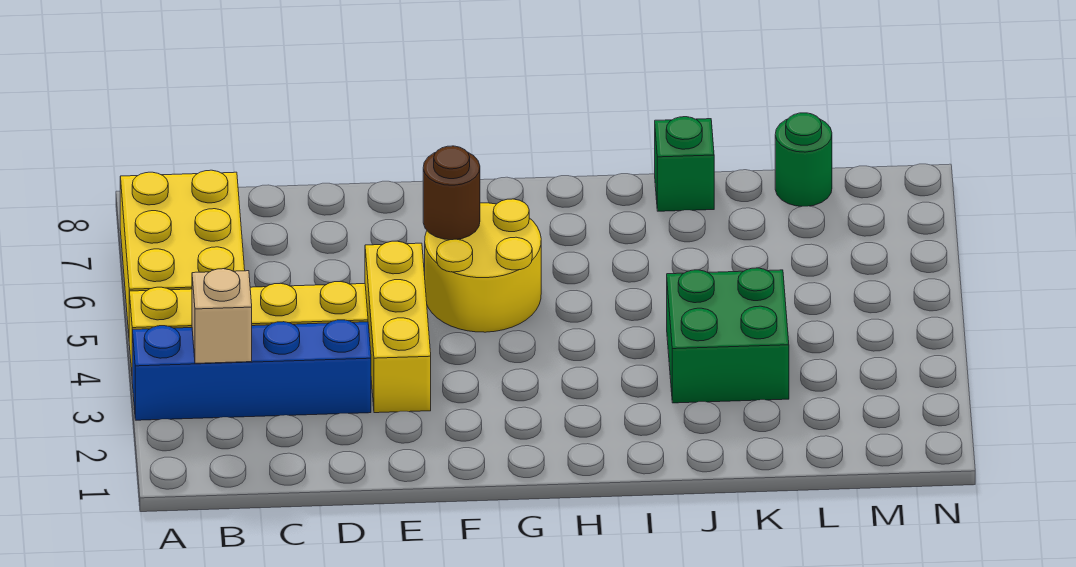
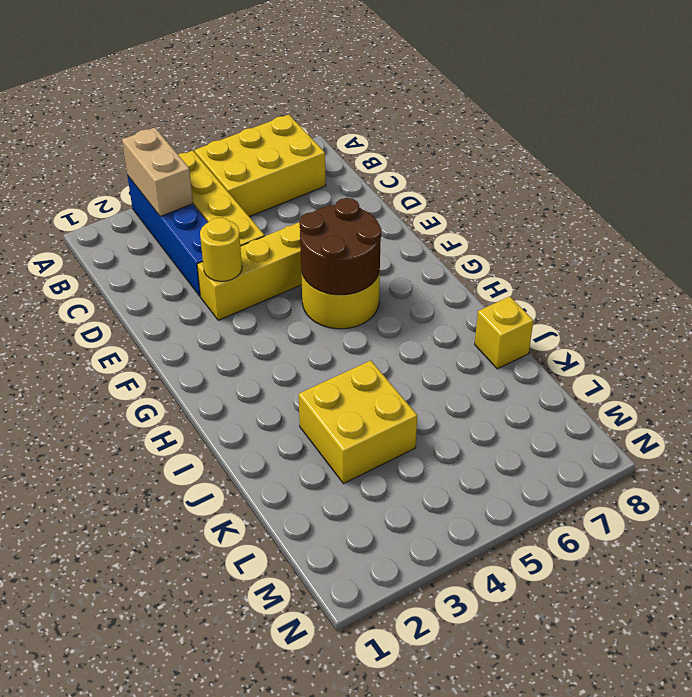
tan brick B3 level 2 -> tan brick A3:B3 level 2
none -> yellow round brick E3 level 2
brown round brick F6 level 2 -> brown round brick F5:G6 level 2
green brick J3:K4 level 1 -> yellow brick J3:K4 level 1
green brick J8 level 1 -> yellow brick J8 level 1
green round brick L8 level 1 -> none

